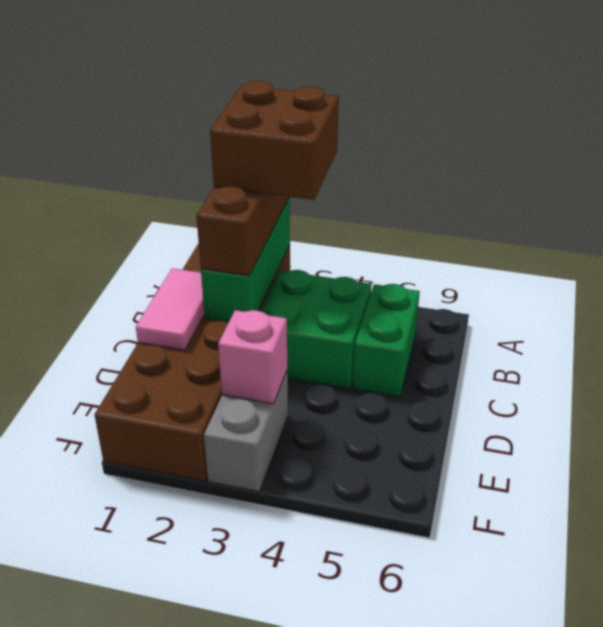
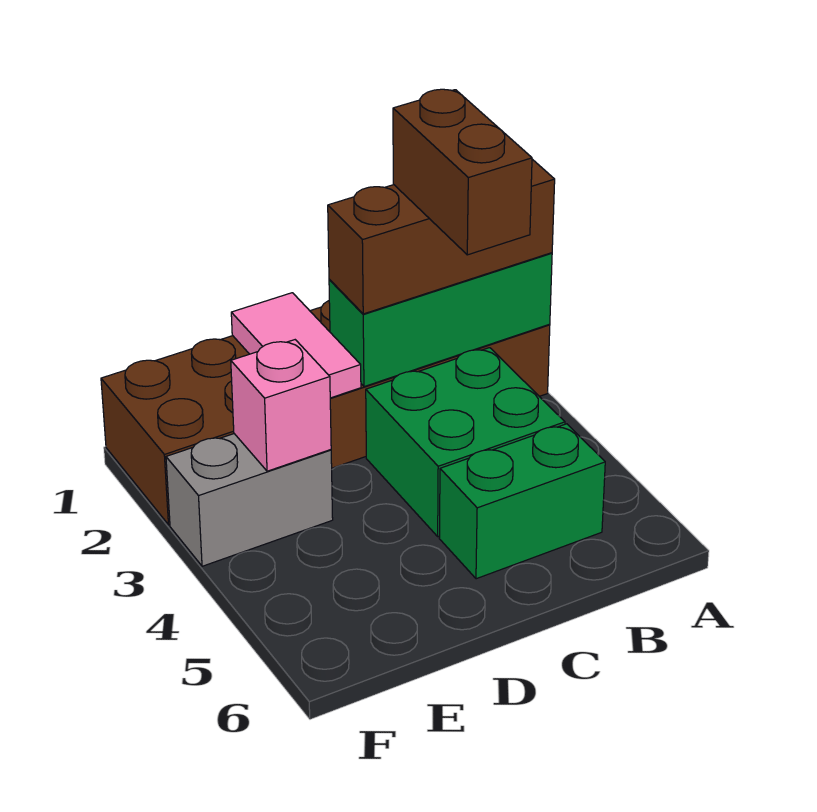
brown brick A2:B3 level 4 -> brown brick B2:B3 level 4
pink tile C1:D1 level 2 -> pink tile D1:D2 level 2

